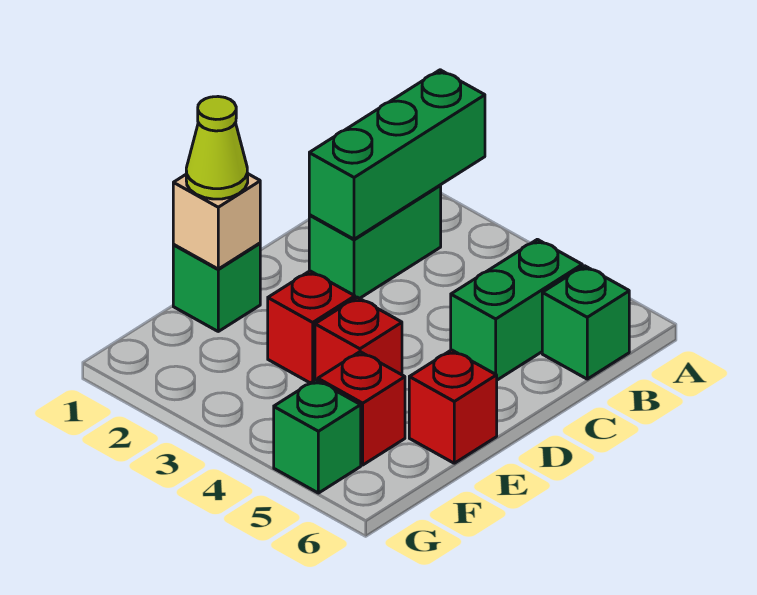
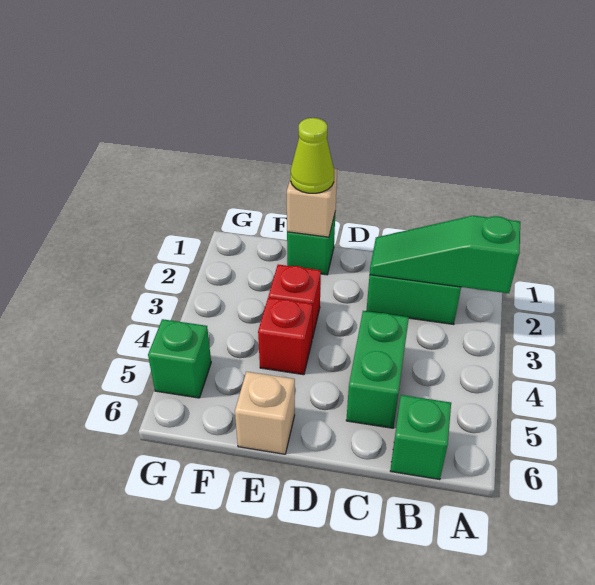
green brick A2:C2 level 2 -> green slope A2:C2 level 2 top A
green brick B5:C5 level 1 -> green brick C4:C5 level 1
red brick E6 level 1 -> tan brick E6 level 1
red brick F5 level 1 -> none

